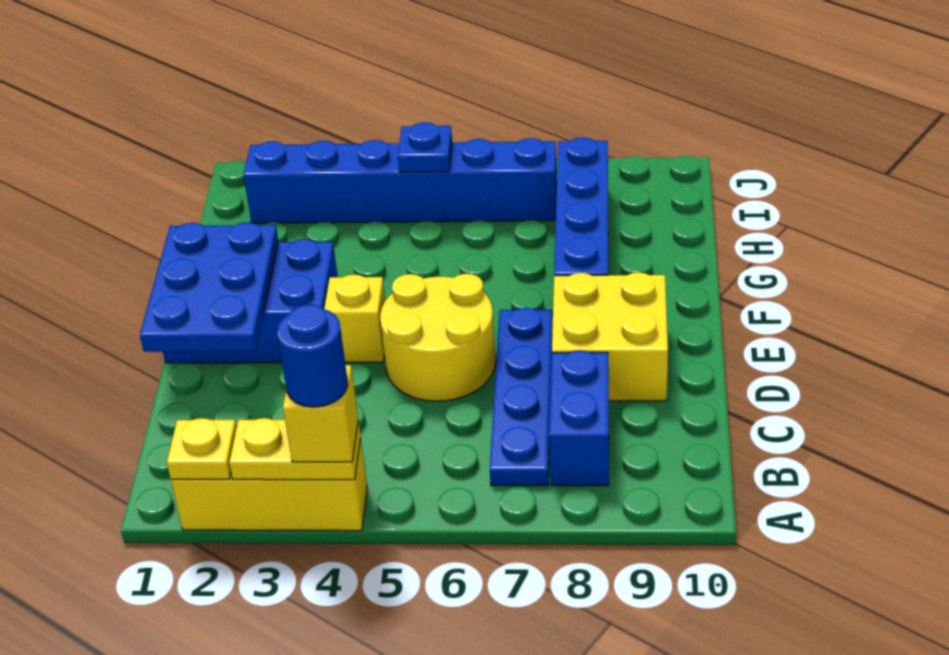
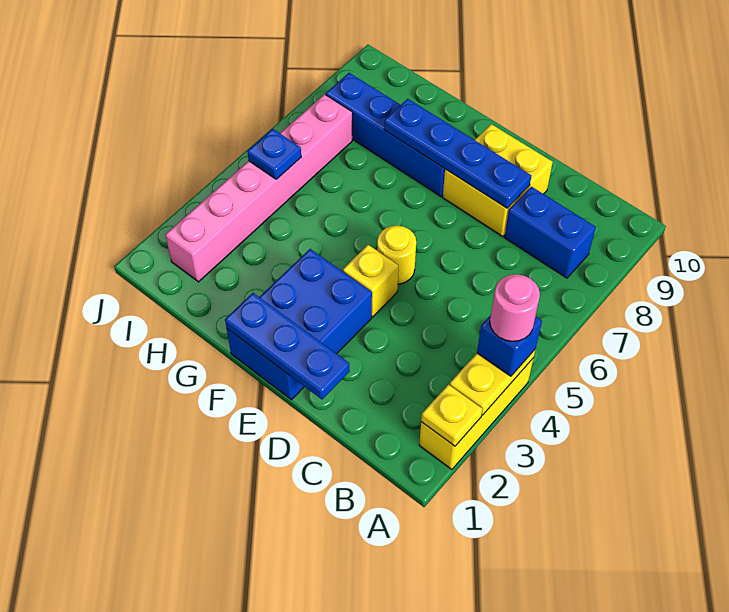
yellow brick A4 level 3 -> blue brick A4 level 3
blue round brick A4 level 4 -> pink round brick A4 level 4
blue plate B7:E7 level 1 -> blue plate D8:G8 level 2
blue plate D1:F2 level 2 -> blue plate D1:F1 level 2
yellow round brick D5:E6 level 1 -> yellow round brick E5 level 1
blue brick I2:I7 level 1 -> pink brick I2:I7 level 1

